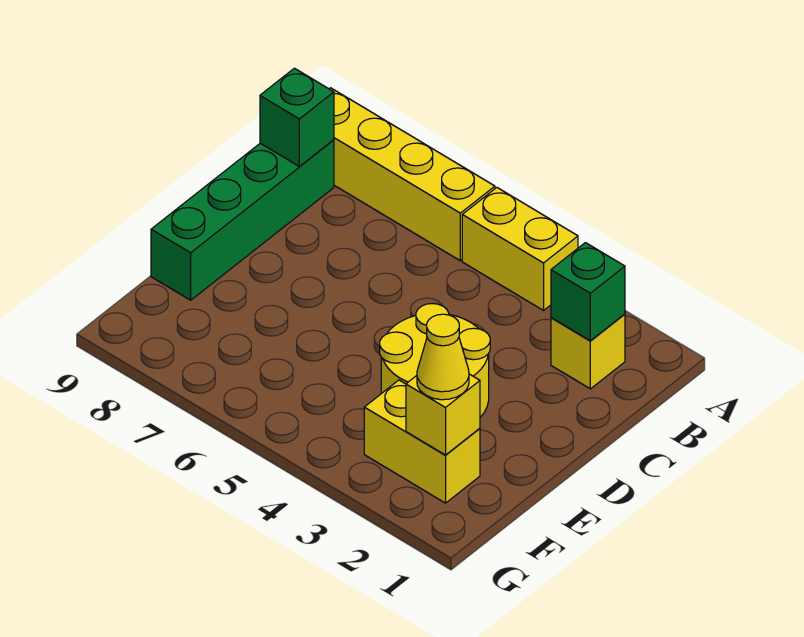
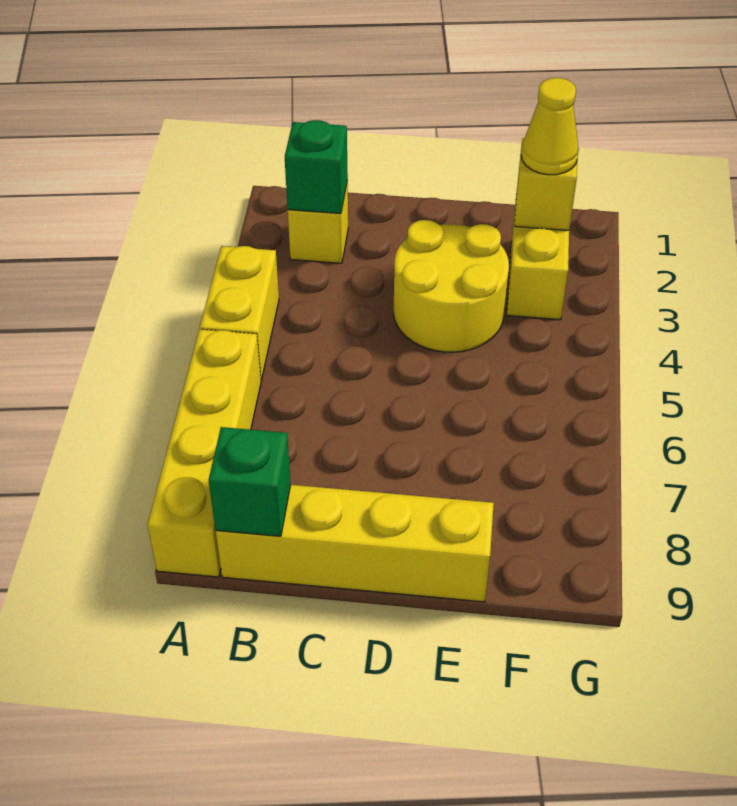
green brick B9:E9 level 1 -> yellow brick B9:E9 level 1

